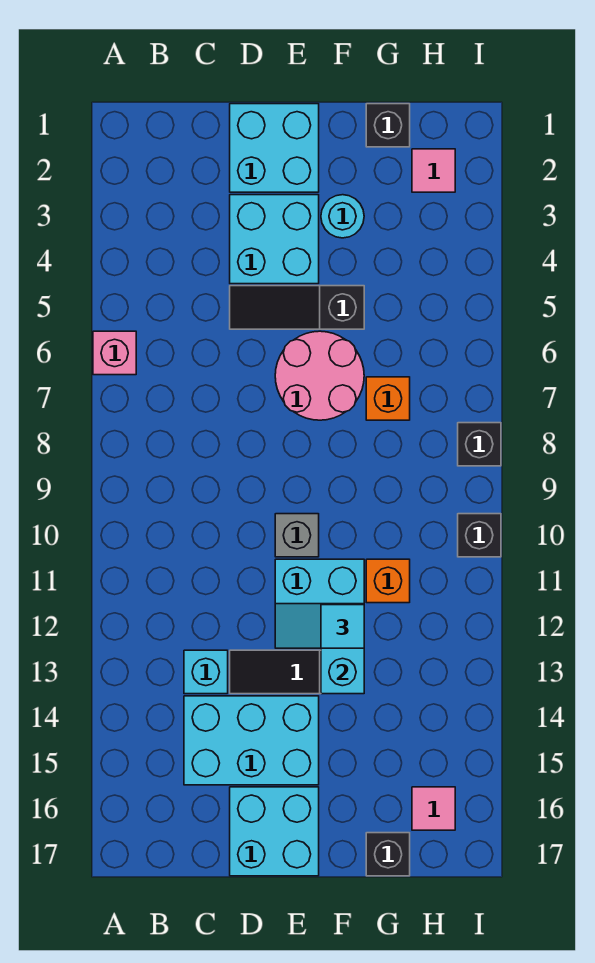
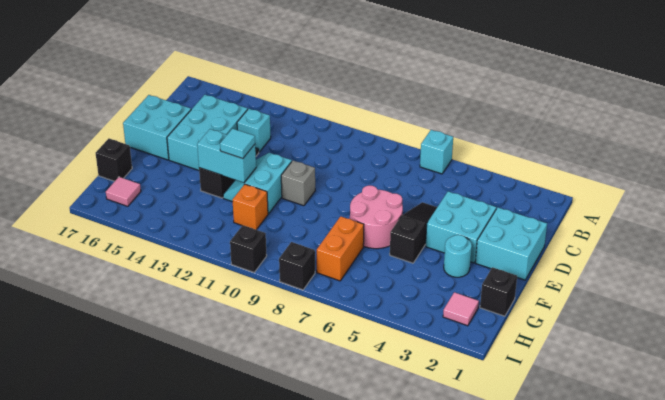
pink brick A6 level 1 -> cyan brick A6 level 1
orange brick G7 level 1 -> orange brick G7:H7 level 1

